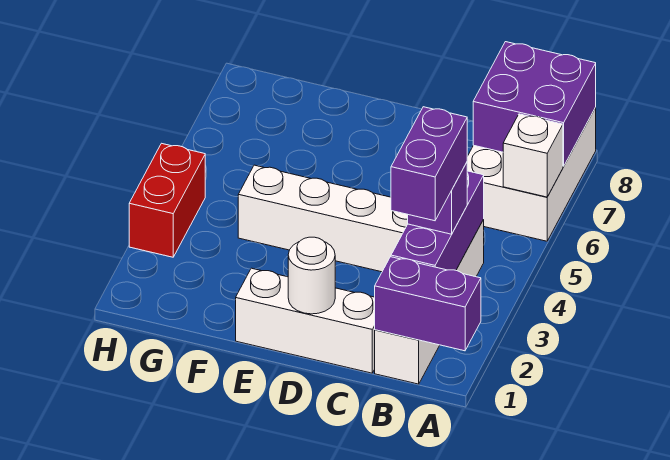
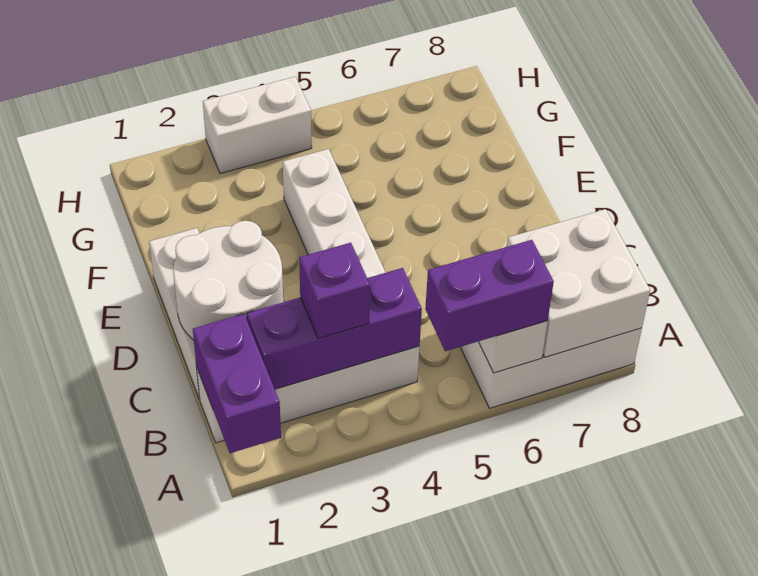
purple brick A7:B8 level 2 -> white brick A7:B8 level 2
purple brick B2:B3 level 4 -> purple brick A5:A6 level 3
white round brick D1 level 2 -> white round brick C1:D2 level 2
red brick H3:H4 level 1 -> white brick H3:H4 level 1

